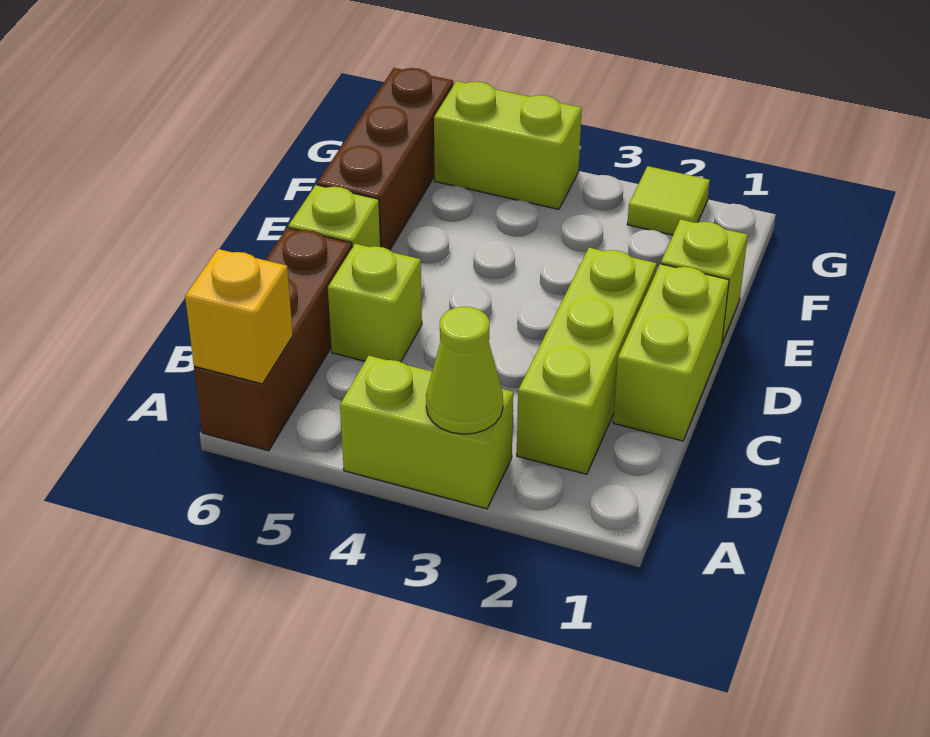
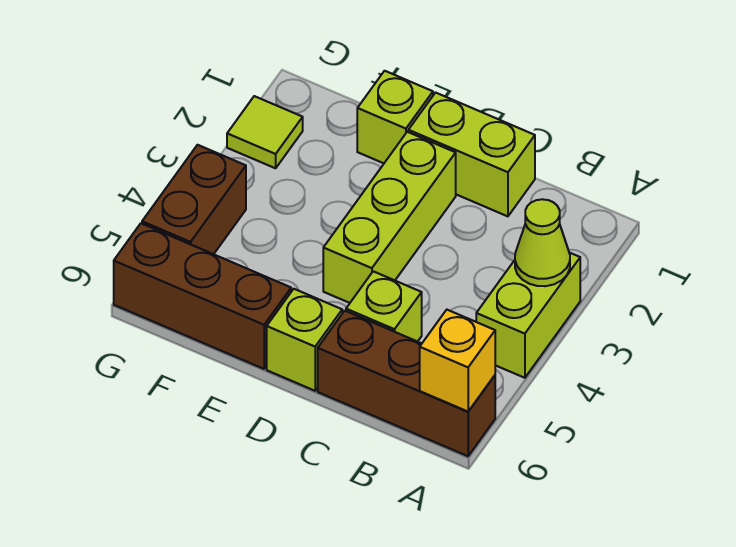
lime brick B2:D2 level 1 -> lime brick D2:D4 level 1
lime brick G4:G5 level 1 -> brown brick G4:G5 level 1

